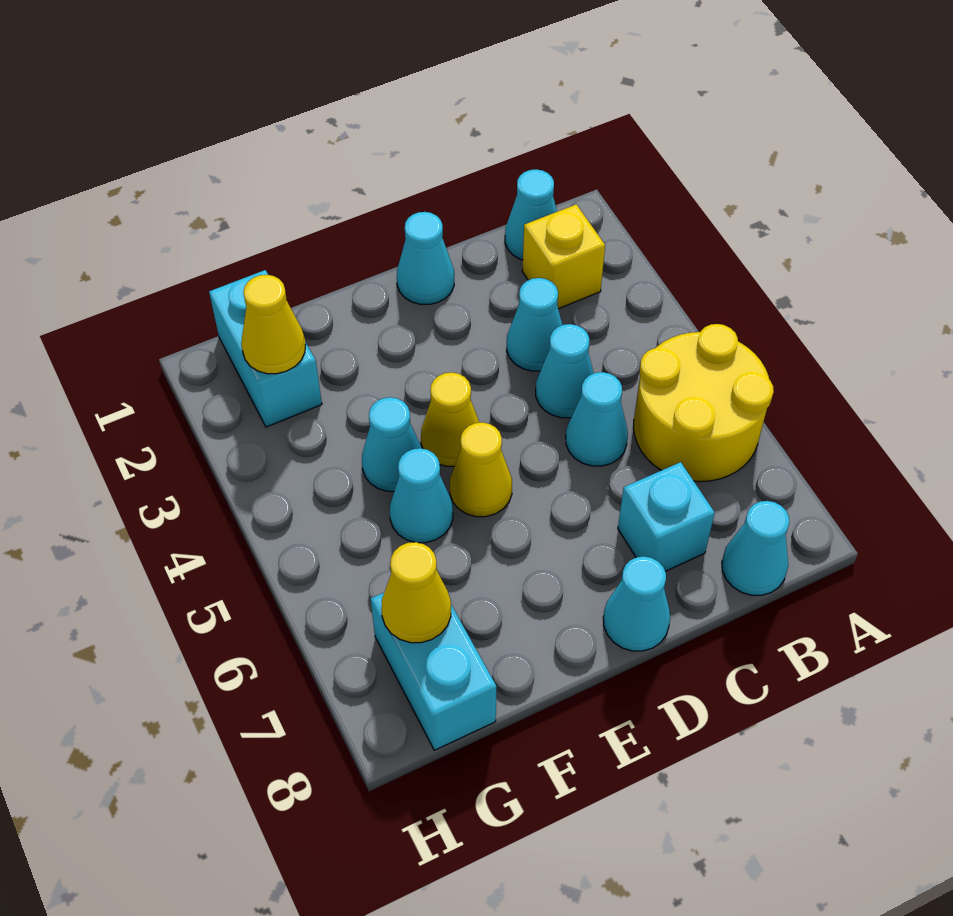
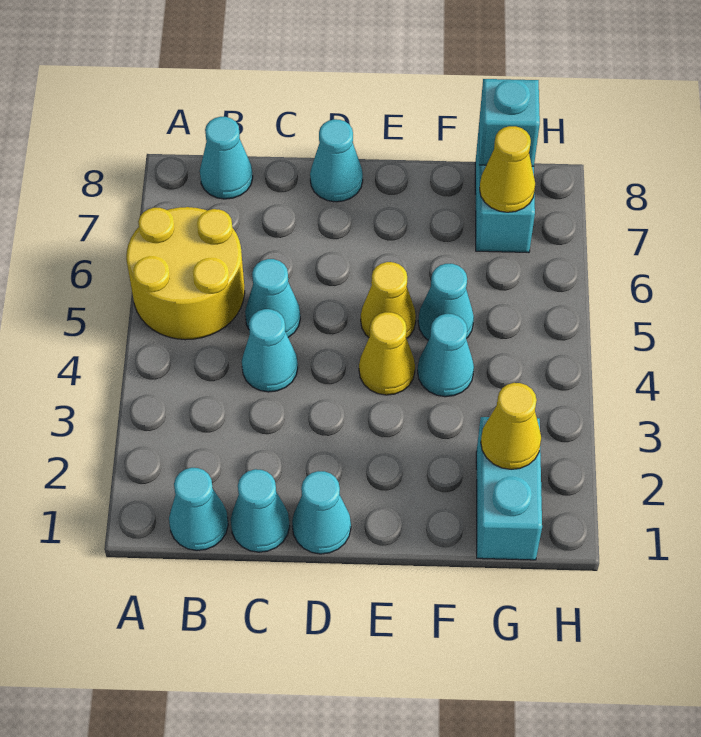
yellow brick B2 level 1 -> none
cyan cone C3 level 1 -> cyan cone C1 level 1
cyan brick C7 level 1 -> cyan brick G8 level 2

